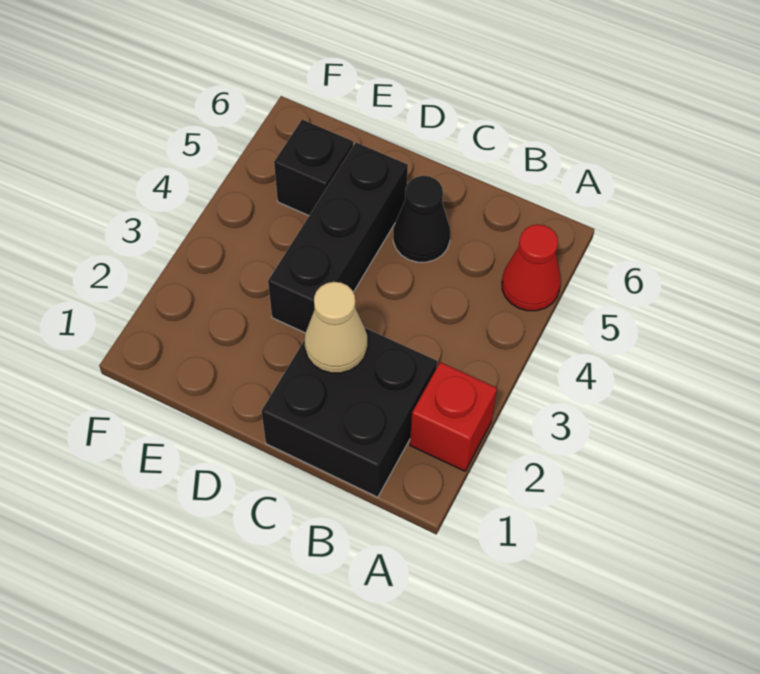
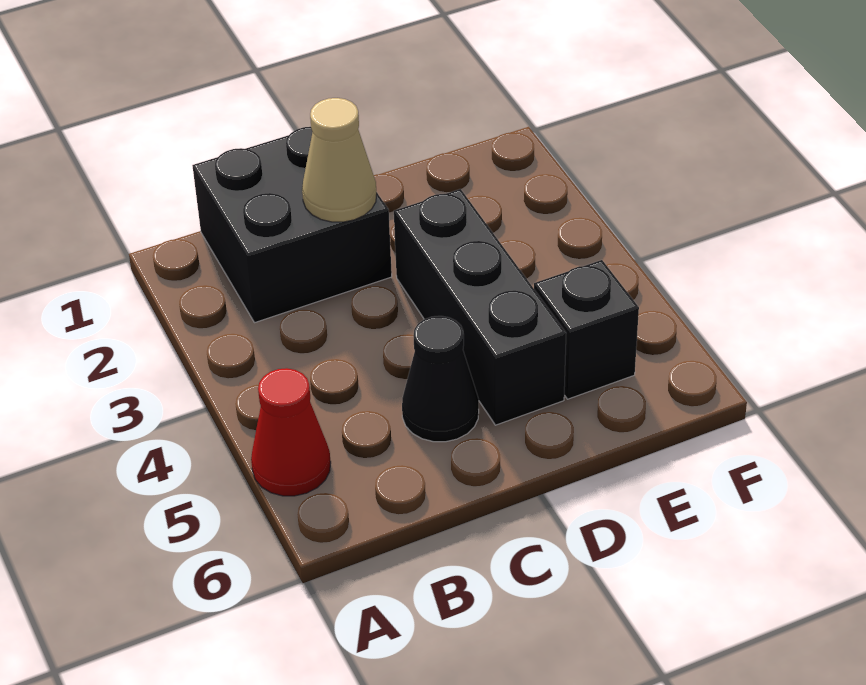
red brick A2 level 1 -> none

